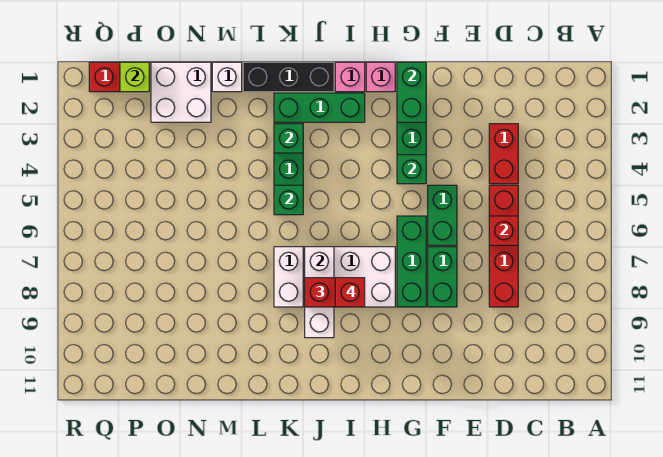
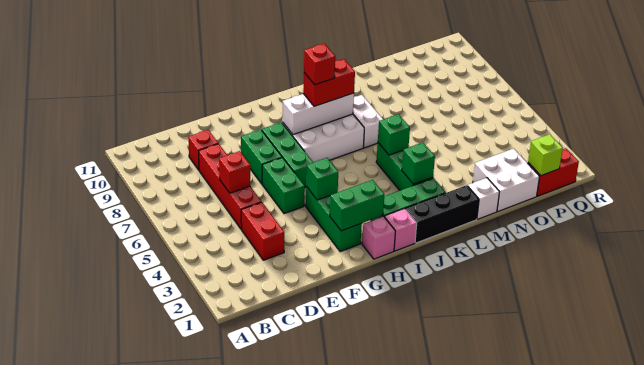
none -> red brick D9 level 1
green brick G1:G2 level 2 -> green brick G2:H2 level 2
white brick J7:J9 level 2 -> white brick H8:J8 level 2

